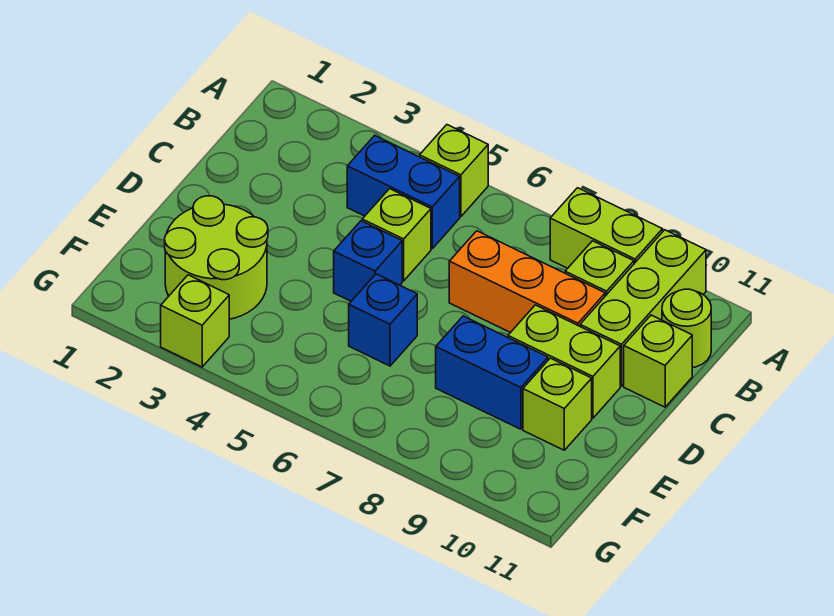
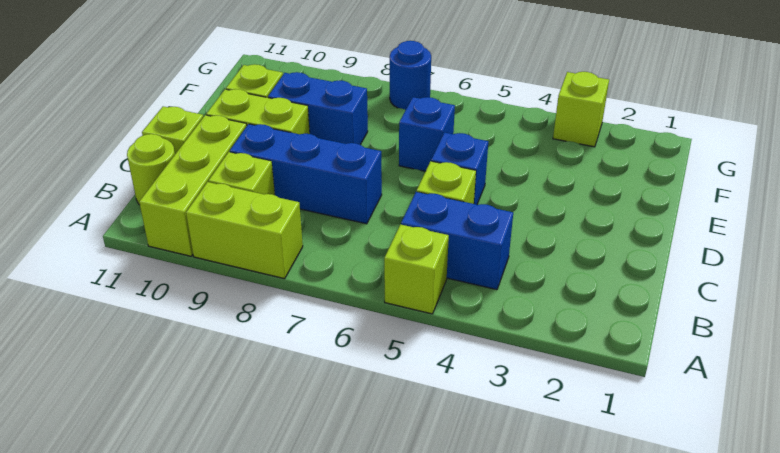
orange brick C7:C9 level 1 -> blue brick C7:C9 level 1
lime round brick E2:F3 level 1 -> none
none -> blue round brick G7 level 1

